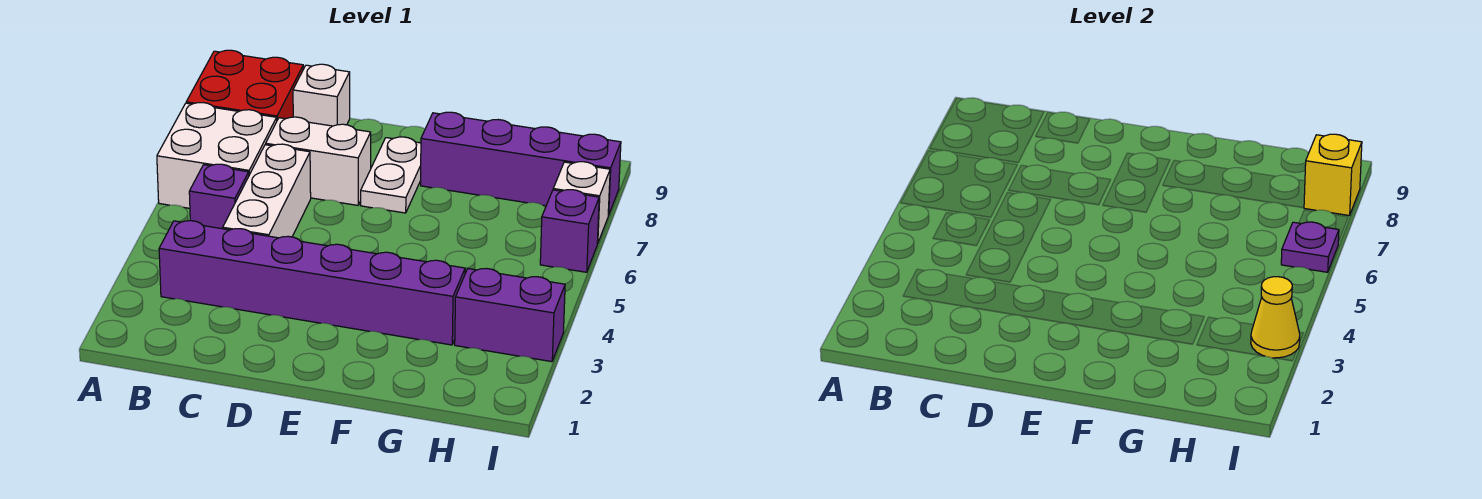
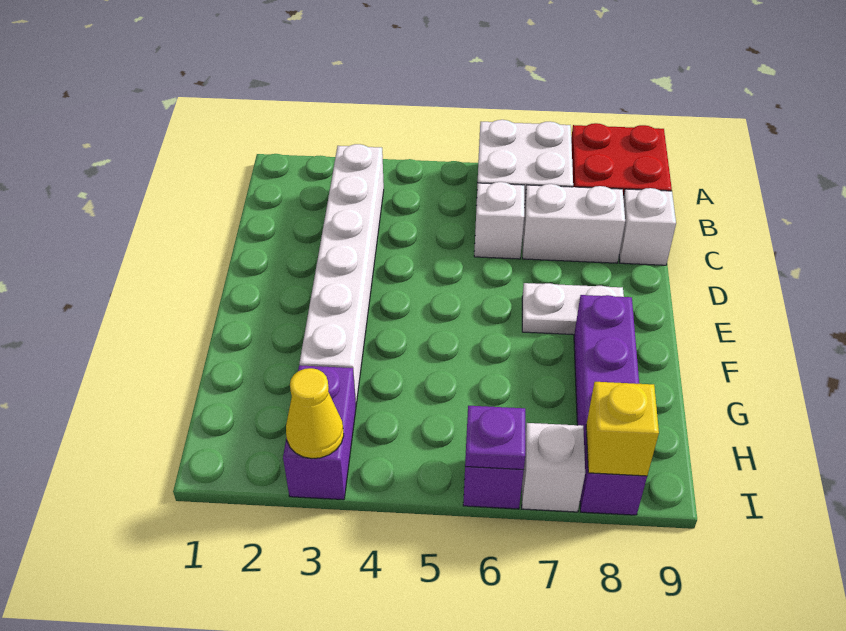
purple brick B3:G3 level 1 -> white brick B3:G3 level 1
purple brick B5 level 1 -> none
white brick C4:C6 level 1 -> white brick C6 level 1
white brick C7:D7 level 1 -> white brick C7:C8 level 1

